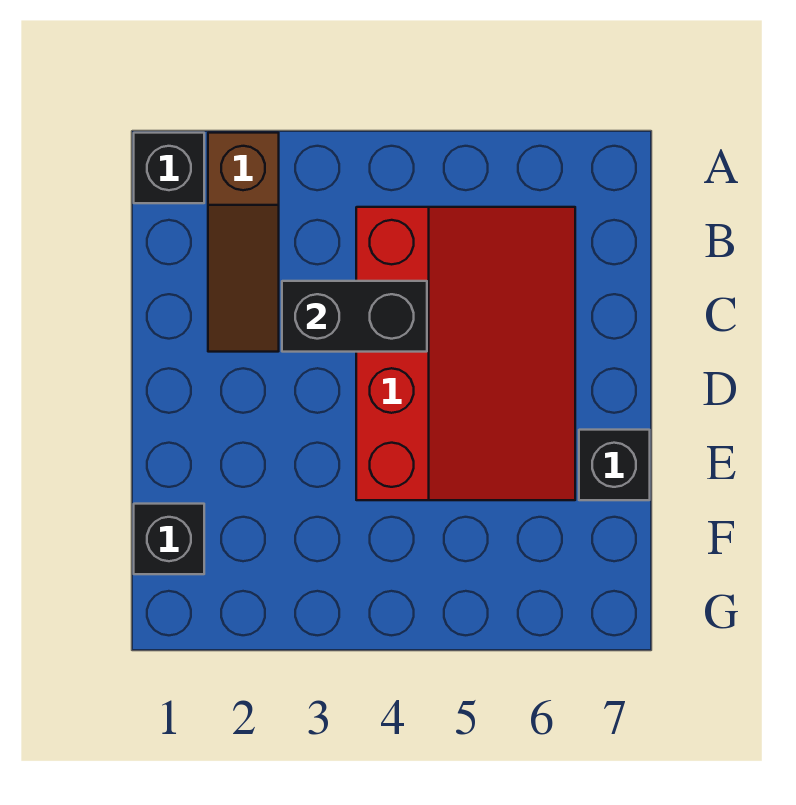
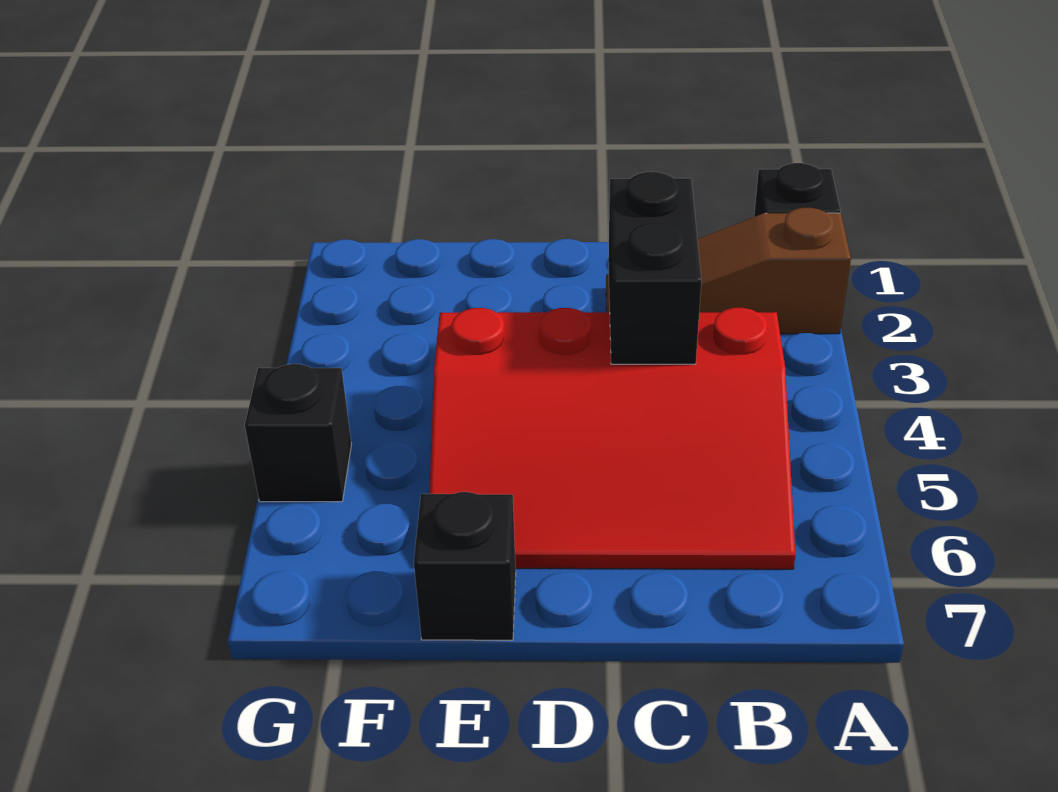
black brick F1 level 1 -> black brick G5 level 1

